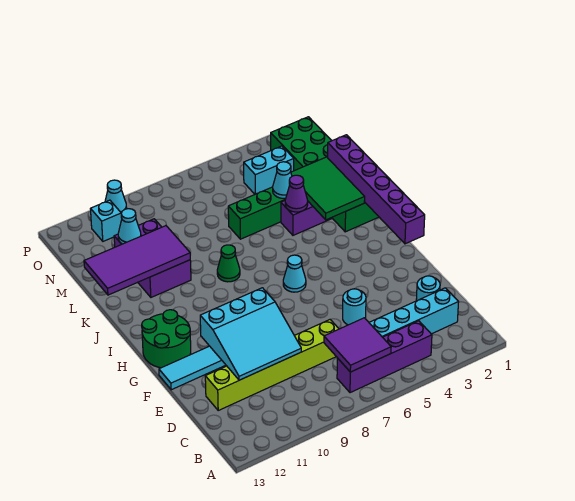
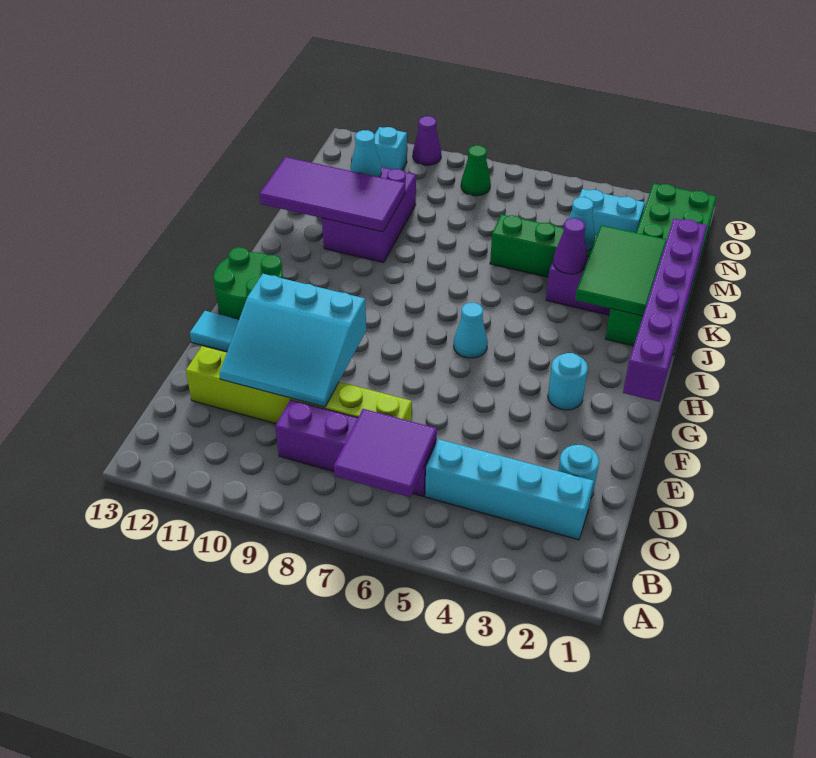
purple brick B4:B7 level 1 -> purple brick C6:C9 level 1
cyan round brick E5 level 1 -> cyan round brick G3 level 1
green cone J8 level 1 -> green cone O8 level 1
cyan cone P10 level 1 -> purple cone P10 level 1

